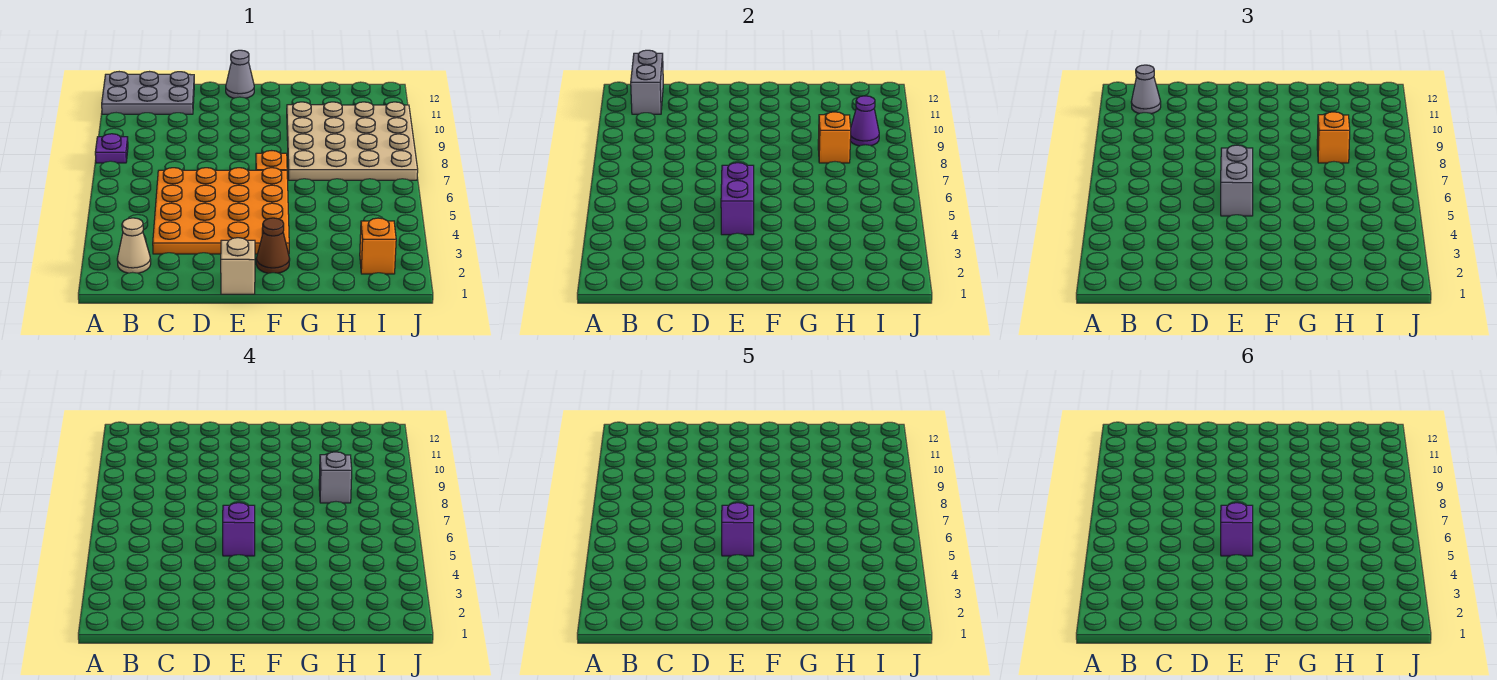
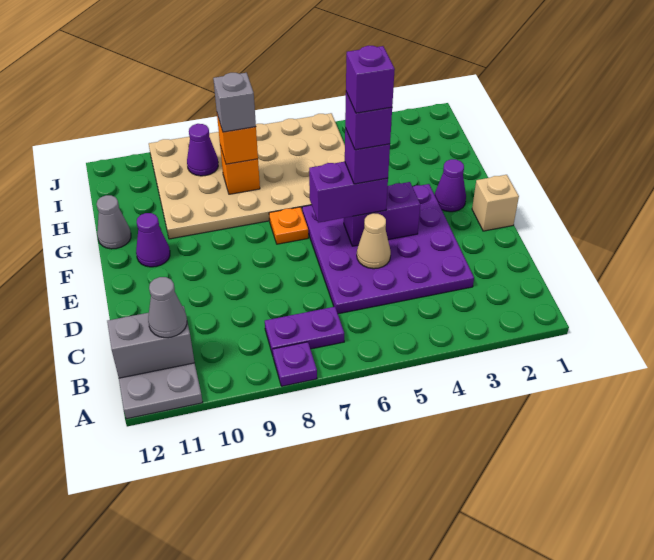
tan cone B2 level 1 -> tan cone D5 level 2
none -> purple plate B7:B8 level 1
orange plate C3:F6 level 1 -> purple plate C3:F6 level 1
grey brick E5:E6 level 3 -> purple brick E5:E6 level 3
grey cone E12 level 1 -> grey cone G12 level 1
brown cone F2 level 1 -> purple cone F2 level 1
none -> purple cone F11 level 1
tan plate G7:J10 level 1 -> tan plate G5:J10 level 1
orange brick I2 level 1 -> none

